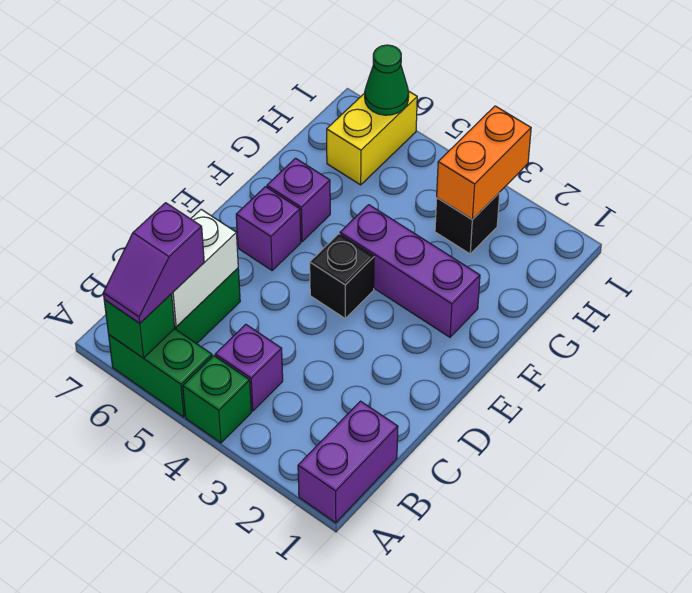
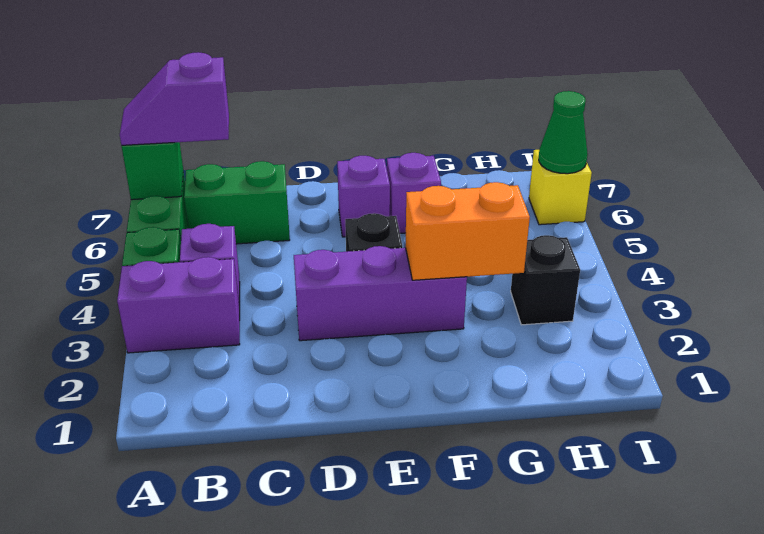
purple brick A1:B1 level 1 -> purple brick A3:B3 level 1
white brick B6:C6 level 2 -> none
purple brick F2:F4 level 1 -> purple brick D3:F3 level 1
orange brick H3:I3 level 2 -> orange brick F3:G3 level 2
yellow brick H6:I6 level 1 -> yellow brick I6 level 1

